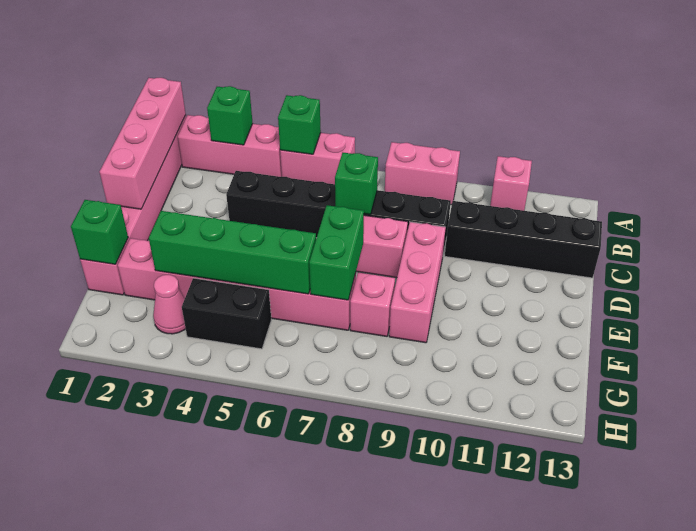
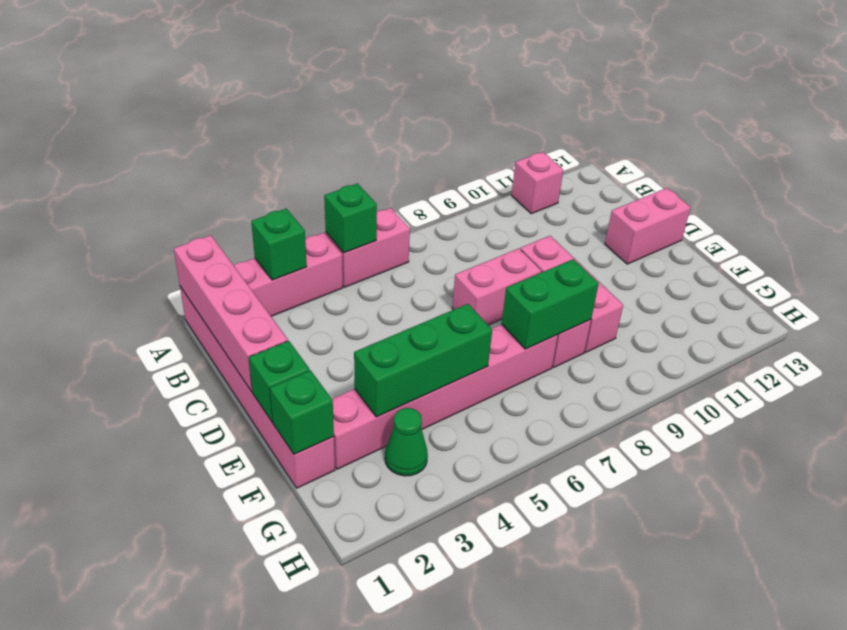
pink brick A8:A9 level 1 -> pink brick D12:D13 level 1
black brick C4:C9 level 1 -> none
green brick C7 level 2 -> green brick E1 level 2
black brick C10:C13 level 1 -> none
green brick E7:F7 level 2 -> green brick F7:F8 level 2
green brick F3:F6 level 2 -> green brick F3:F5 level 2
pink cone G3 level 1 -> green cone G3 level 1
black brick G4:G5 level 1 -> none

